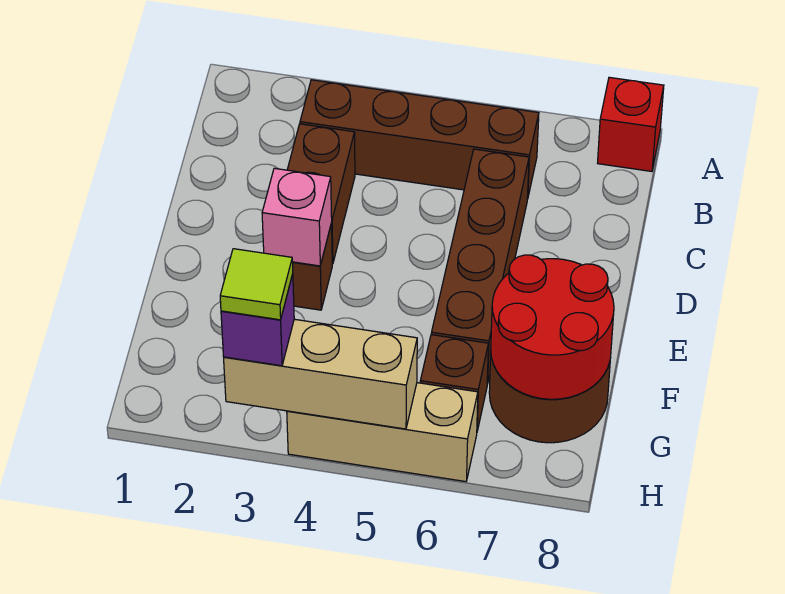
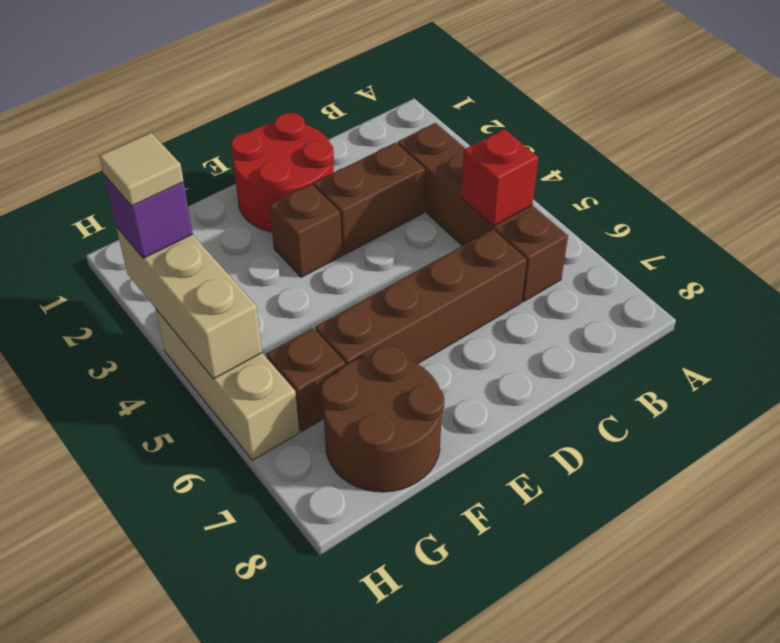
red brick A8 level 1 -> red brick B5 level 2
pink brick E3 level 2 -> none
red round brick F7:G8 level 2 -> red round brick D1:E2 level 1
lime tile H3 level 4 -> tan tile H3 level 4

